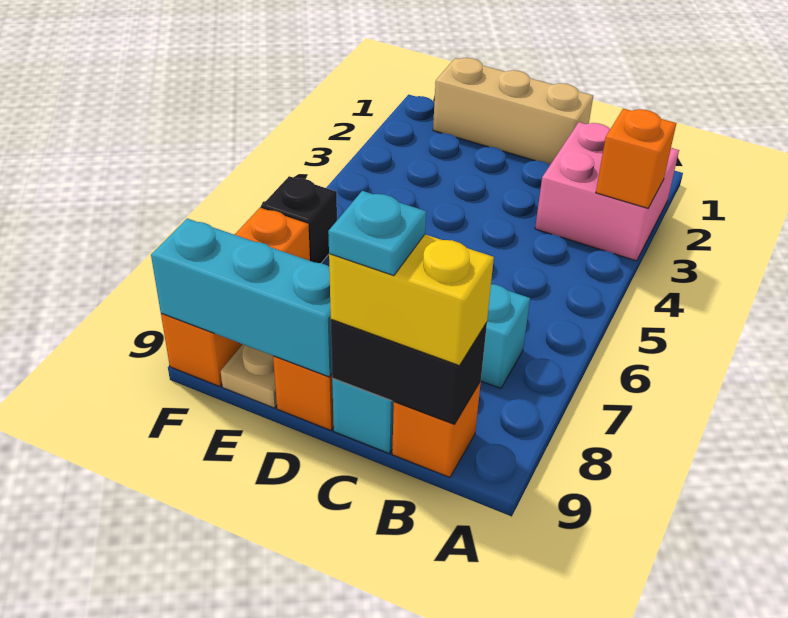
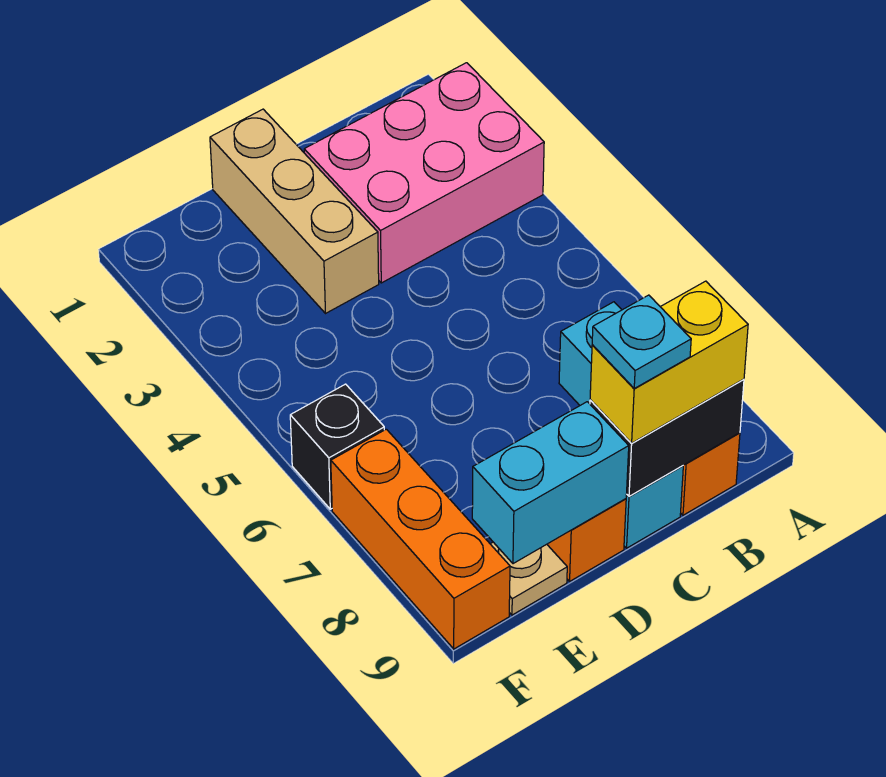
pink brick A2:B3 level 1 -> pink brick A2:C3 level 1
orange brick A3 level 2 -> none
tan brick C1:E1 level 1 -> tan brick D1:D3 level 1
cyan brick D9:F9 level 2 -> cyan brick D9:E9 level 2

